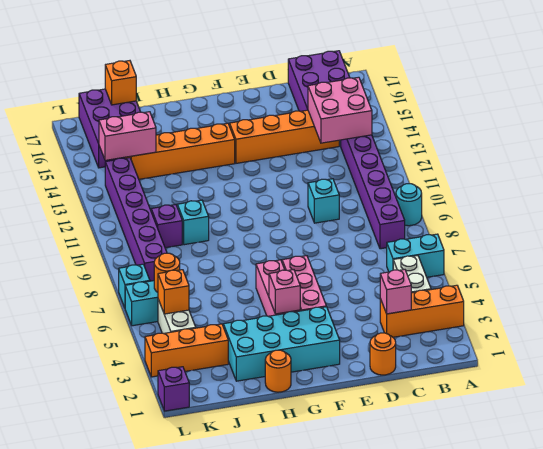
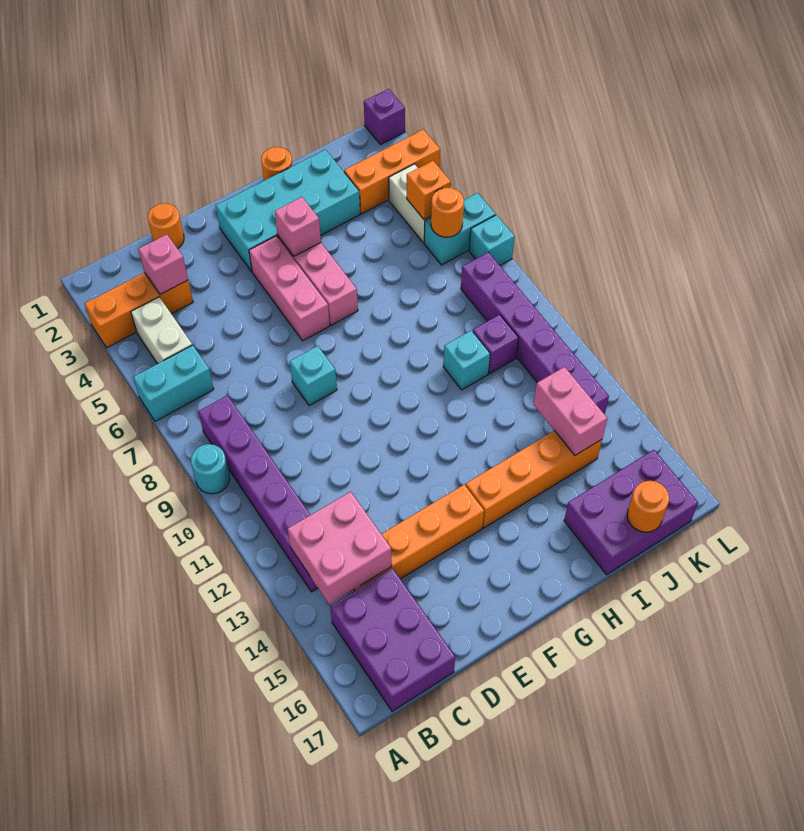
cyan brick D10 level 1 -> cyan brick E8 level 1
pink brick J14:K14 level 2 -> pink brick J13:J14 level 2
purple brick J15:K17 level 1 -> purple brick I16:K17 level 1
orange brick J17 level 2 -> orange round brick J17 level 2

